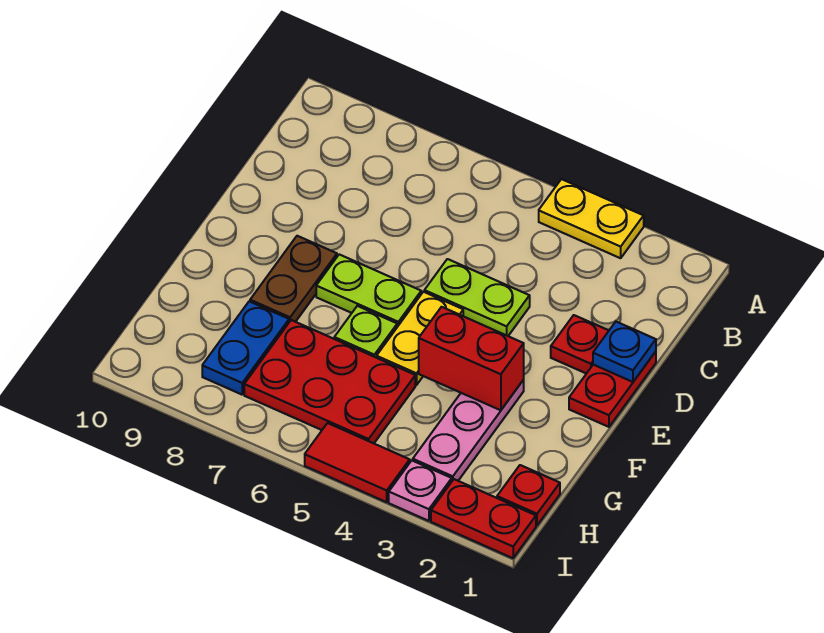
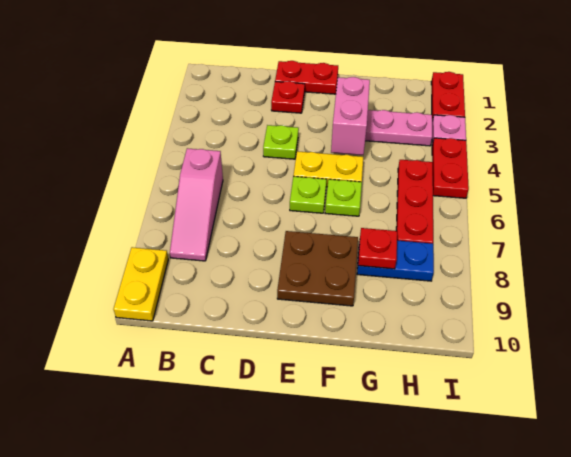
yellow plate A3:A4 level 1 -> yellow plate A9:A10 level 1
none -> pink slope B6:B8 level 1 top 6
blue plate D1 level 2 -> none
lime plate D4:D5 level 1 -> lime plate D4 level 1
lime plate E6:E7 level 1 -> lime plate E6 level 1
brown plate E8:F8 level 1 -> brown plate E8:F9 level 1
red brick F3:F4 level 2 -> pink brick F3:F4 level 2
red plate G5:H7 level 1 -> red plate H5:H7 level 1
red plate H1 level 1 -> red plate G8 level 2
red tile I4:I5 level 1 -> red plate I4:I5 level 1

